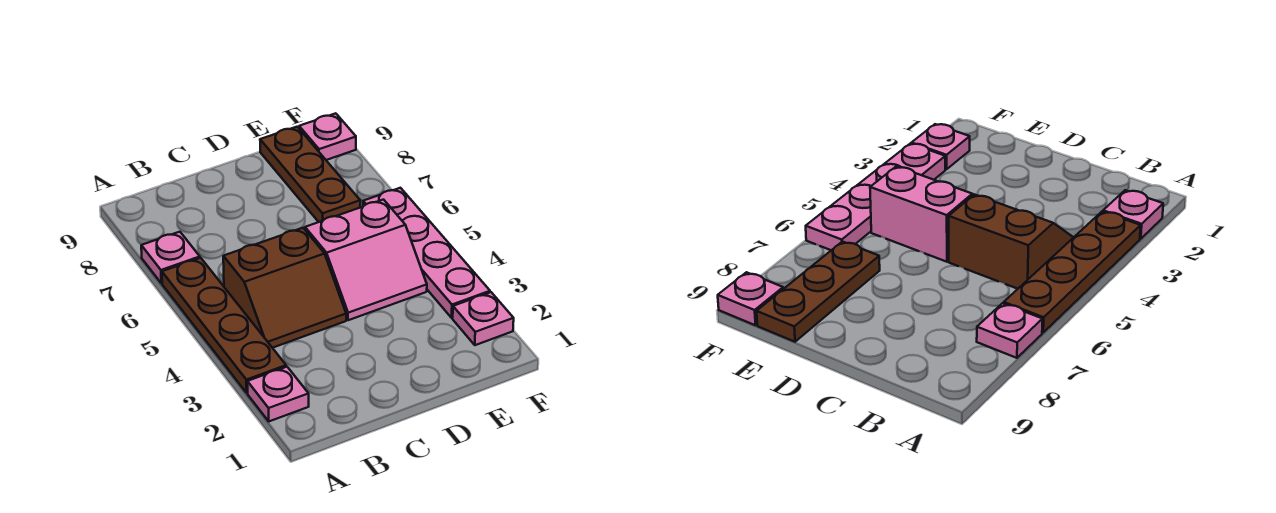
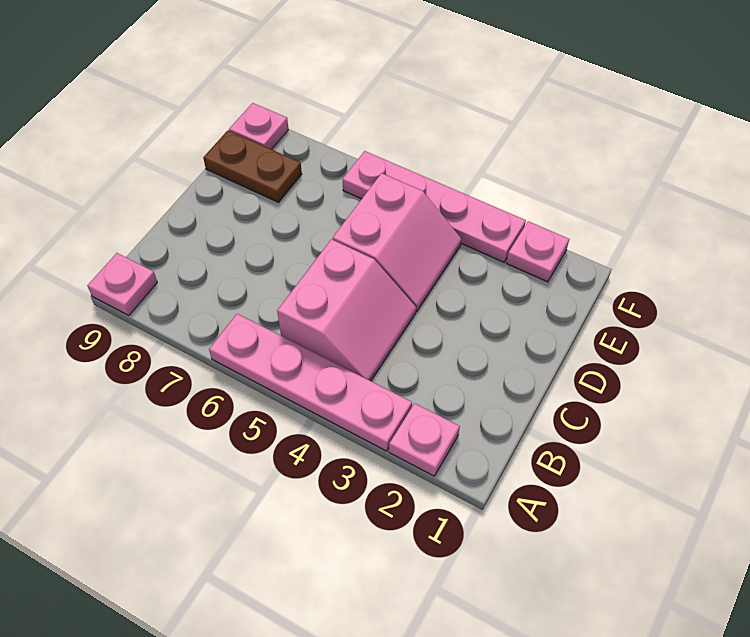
brown plate A3:A6 level 1 -> pink plate A3:A6 level 1
pink plate A7 level 1 -> pink plate A9 level 1
brown slope B4:C5 level 1 top 5 -> pink slope B4:C5 level 1 top 5
brown plate E7:E9 level 1 -> brown plate E8:E9 level 1

